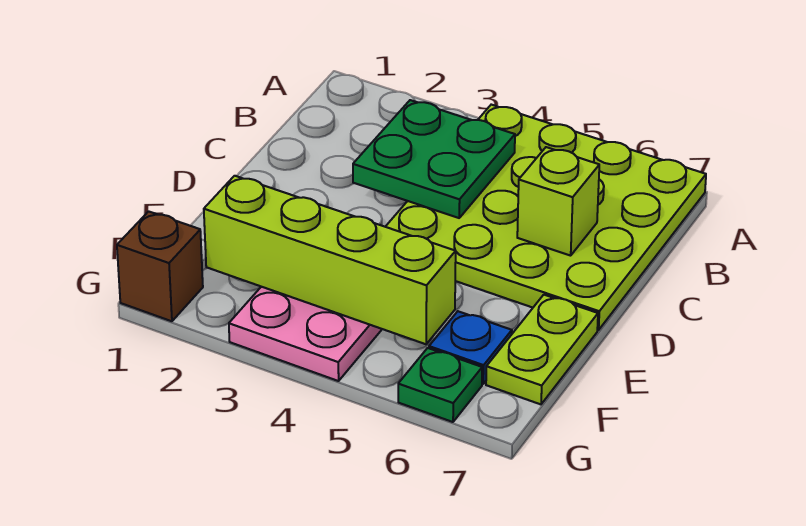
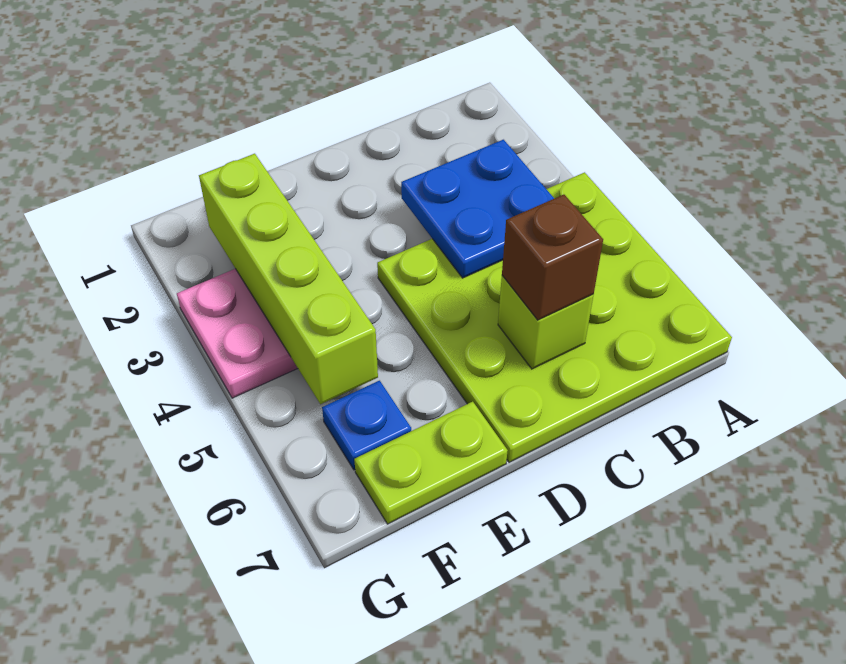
green plate B3:C4 level 2 -> blue plate B3:C4 level 2
brown brick G1 level 1 -> brown brick C6 level 3
green plate G6 level 1 -> none

